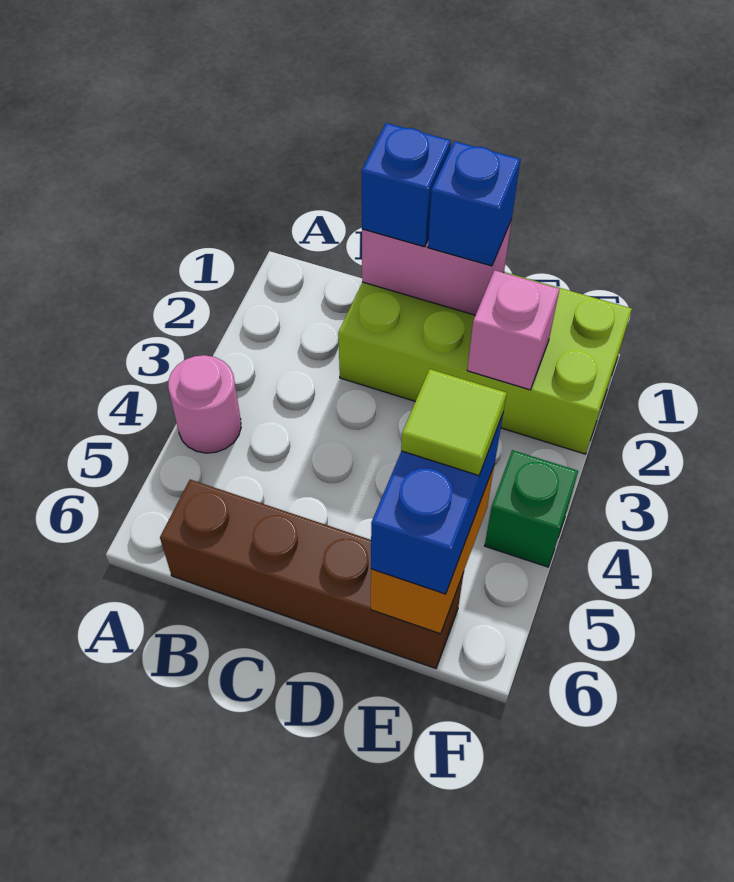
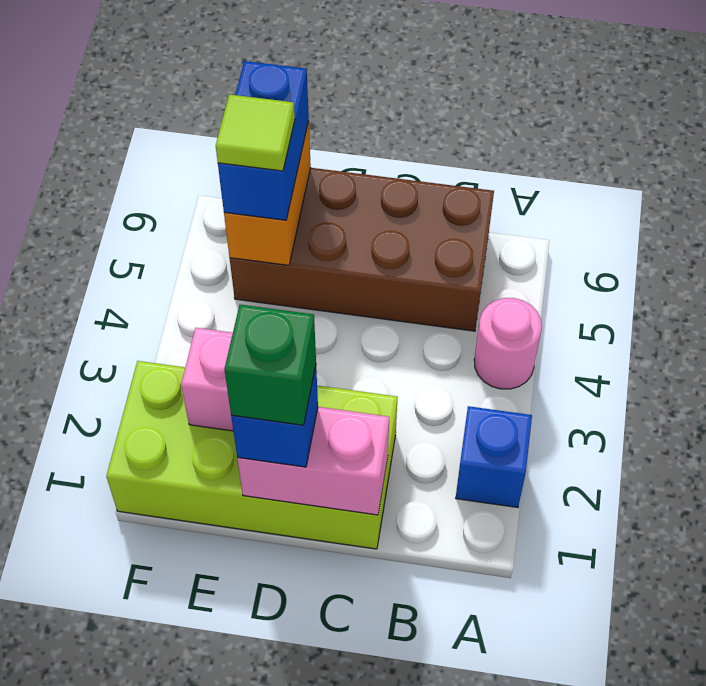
brown brick B6:E6 level 1 -> brown brick B5:E6 level 1
blue brick C1 level 3 -> blue brick A2 level 1
green brick F4 level 1 -> green brick D1 level 4

